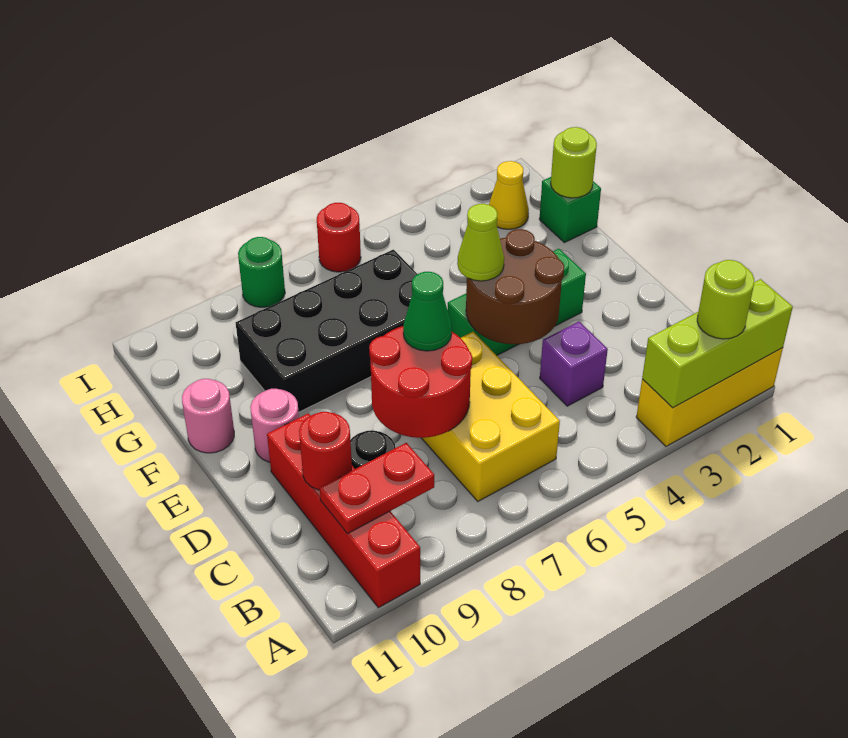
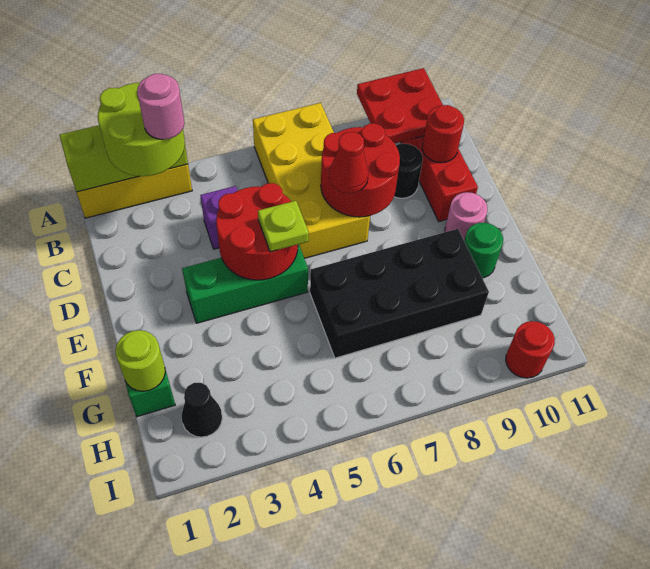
lime round brick A2 level 3 -> lime round brick A2:B3 level 3
yellow brick B6:D7 level 1 -> yellow brick A6:D7 level 1
red plate B9:B10 level 2 -> red plate A9:B10 level 2
brown round brick D4:E5 level 2 -> red round brick D4:E5 level 2
green cone D7 level 3 -> red cone D7 level 3
lime cone E5 level 3 -> lime plate E5 level 3
pink round brick F11 level 1 -> pink round brick B3 level 4
yellow cone H2 level 1 -> black cone H2 level 1
red round brick I6 level 1 -> red round brick I10 level 1
green round brick I8 level 1 -> green round brick F10 level 1

